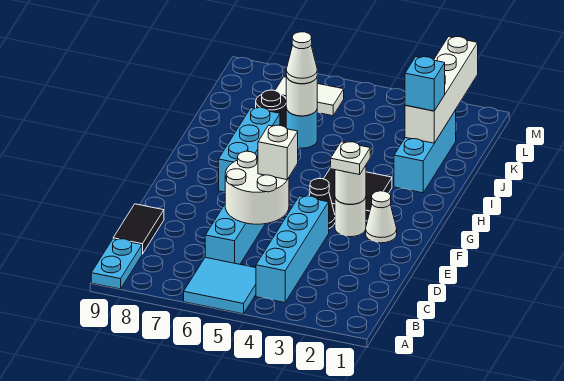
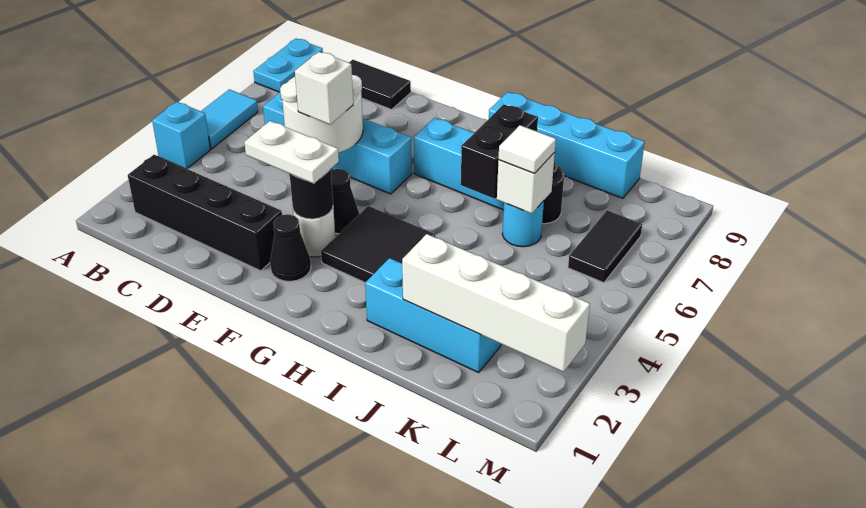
cyan tile A5:B6 level 1 -> cyan tile A5:A6 level 1
cyan plate A9:B9 level 1 -> cyan plate A8:A9 level 1
none -> black brick B2:E2 level 1
cyan brick B4:E4 level 1 -> cyan brick H9:K9 level 1
white cone F2 level 1 -> black cone F2 level 1
white round brick F3 level 2 -> black round brick F3 level 2
white plate F3 level 3 -> white plate E3:F3 level 3
none -> black brick I6:I7 level 2
cyan brick J2 level 3 -> cyan brick A4 level 1
white round brick J6 level 2 -> white brick J6 level 2
white cone J6 level 3 -> white tile J6 level 3
white tile L6:L7 level 1 -> black tile L6:L7 level 1

